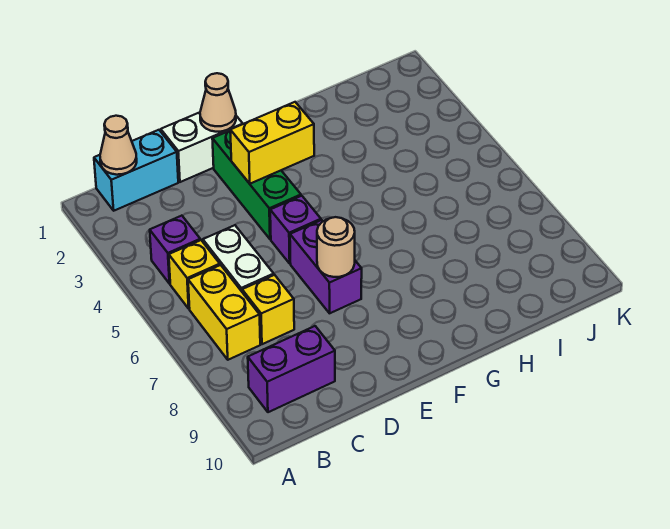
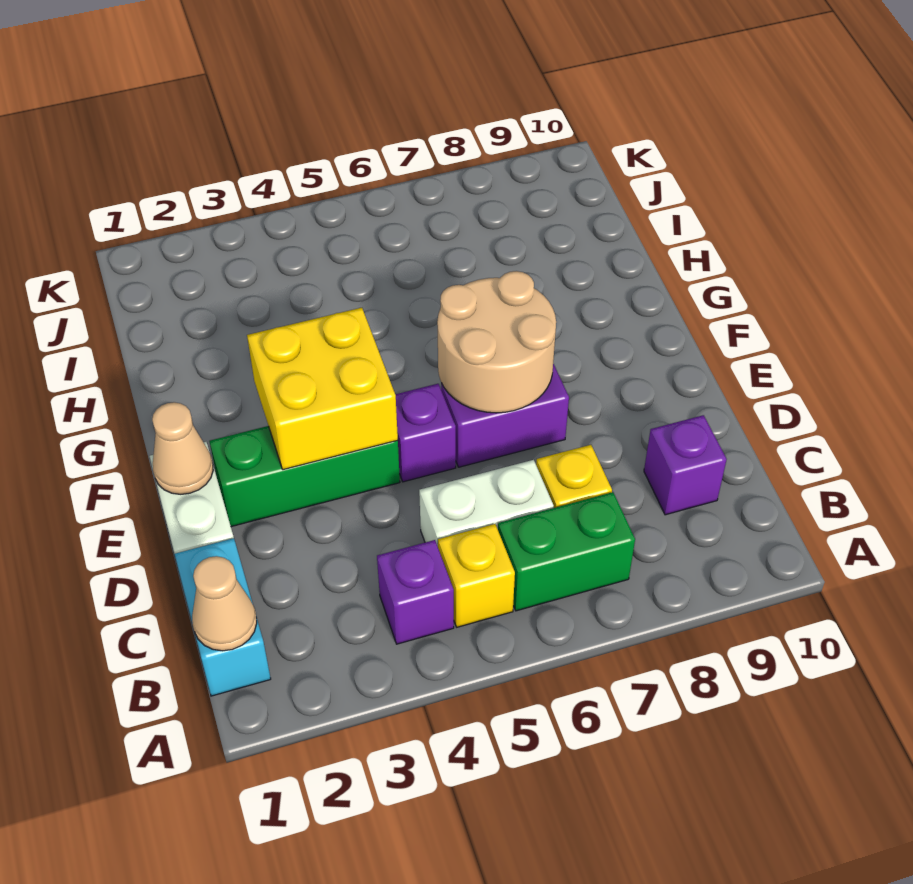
yellow brick B6:B7 level 1 -> green brick B6:B7 level 1
purple brick B9:C9 level 1 -> purple brick C9 level 1
yellow brick E3:F3 level 2 -> yellow brick E3:F4 level 2
tan round brick E7 level 2 -> tan round brick E6:F7 level 2

